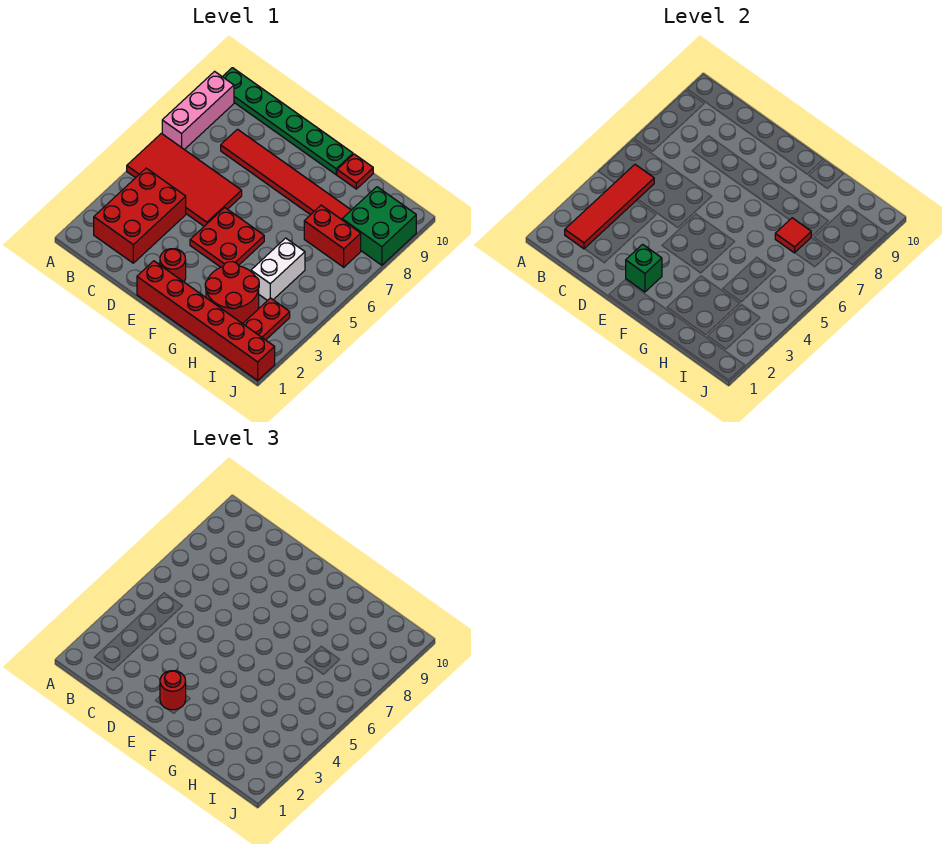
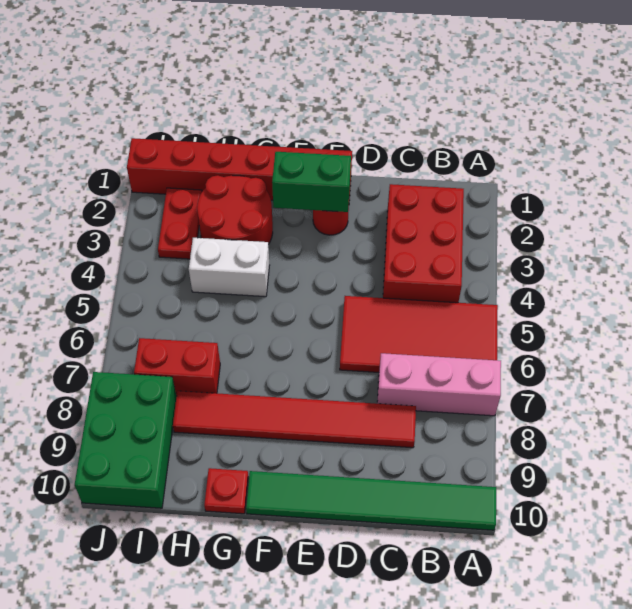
pink brick A7:A9 level 1 -> pink brick A7:C7 level 1
green plate A10:F10 level 1 -> green tile A10:F10 level 1
red tile B2:B5 level 2 -> none
green brick E2 level 2 -> green brick E2:F2 level 2
red round brick E2 level 3 -> none
red plate E4:F5 level 1 -> none
white brick H4:H5 level 1 -> white brick G4:H4 level 1
red tile H7 level 2 -> none
green brick I8:J9 level 1 -> green brick I8:J10 level 1

